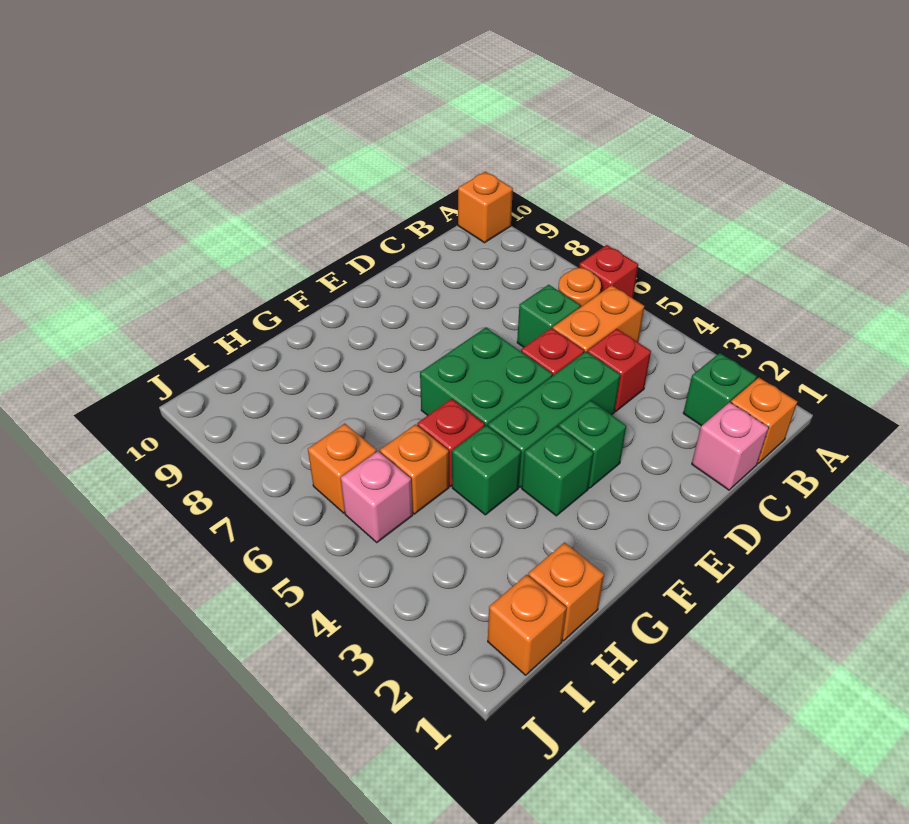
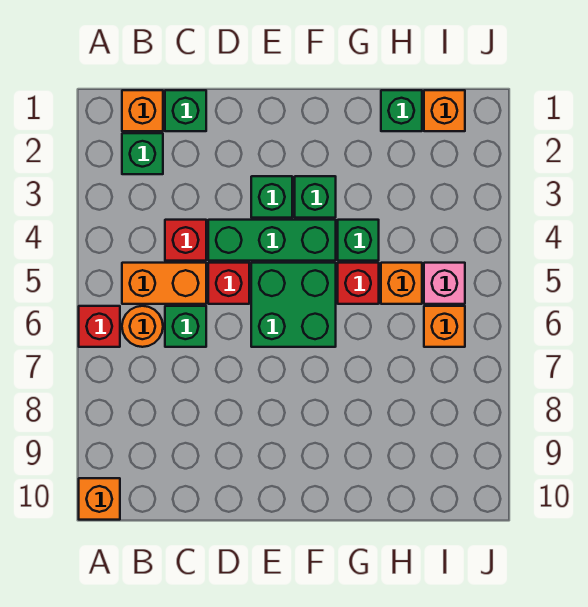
pink brick C1 level 1 -> green brick C1 level 1
orange brick H1 level 1 -> green brick H1 level 1

